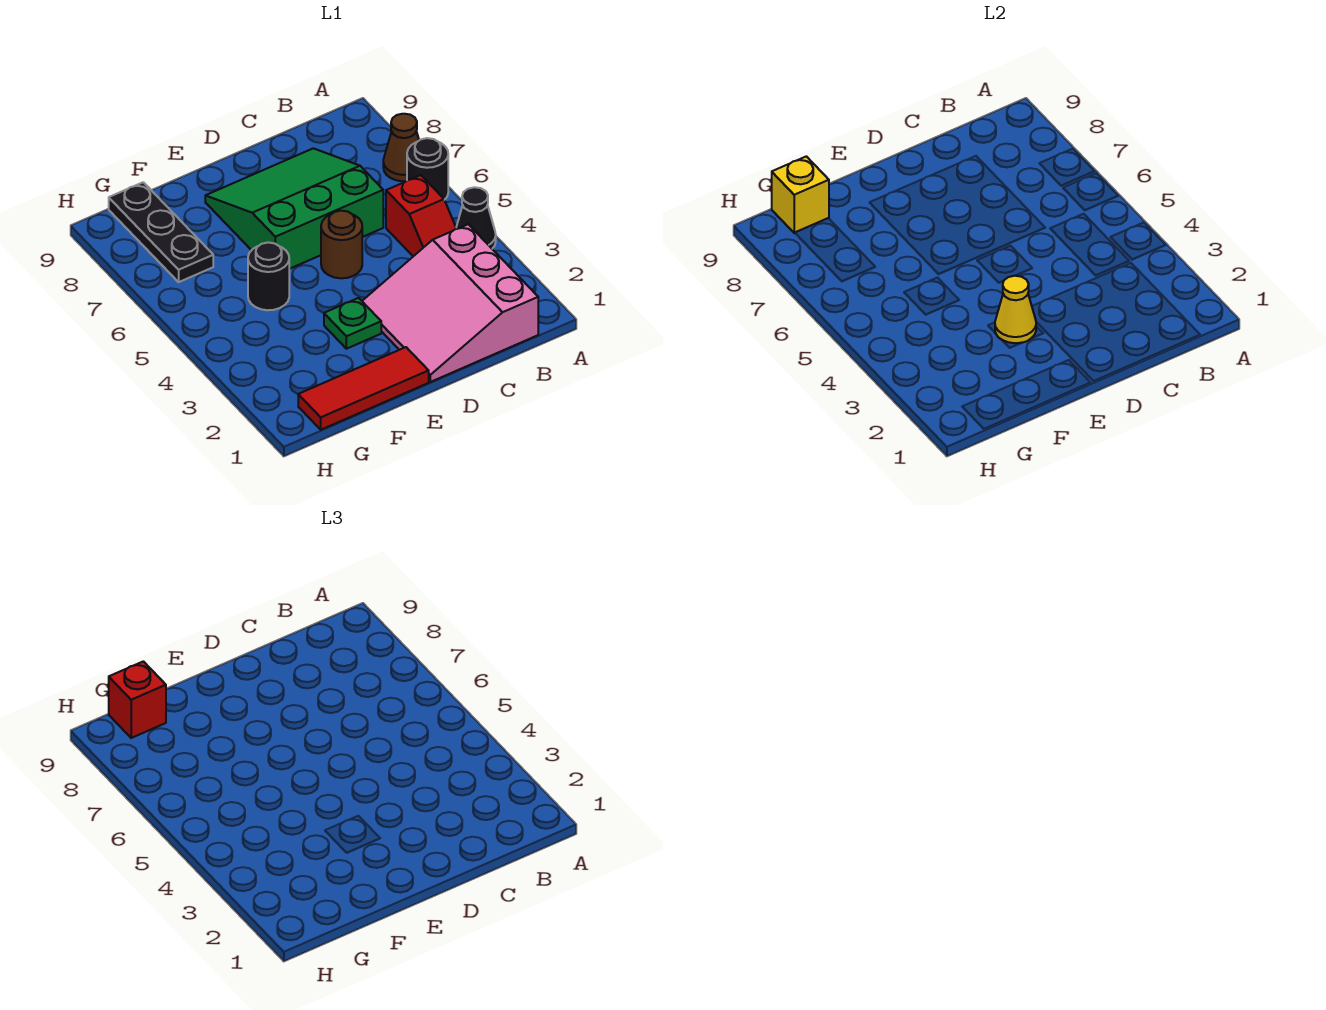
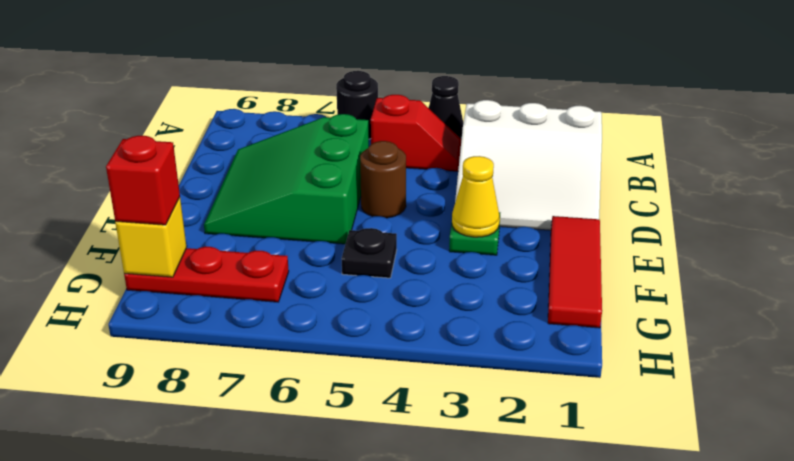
brown cone A7 level 1 -> none
pink slope B1:D3 level 1 top B -> white slope B1:D3 level 1 top B
black round brick F5 level 1 -> black plate F5 level 1
black plate G7:G9 level 1 -> red plate G7:G9 level 1

